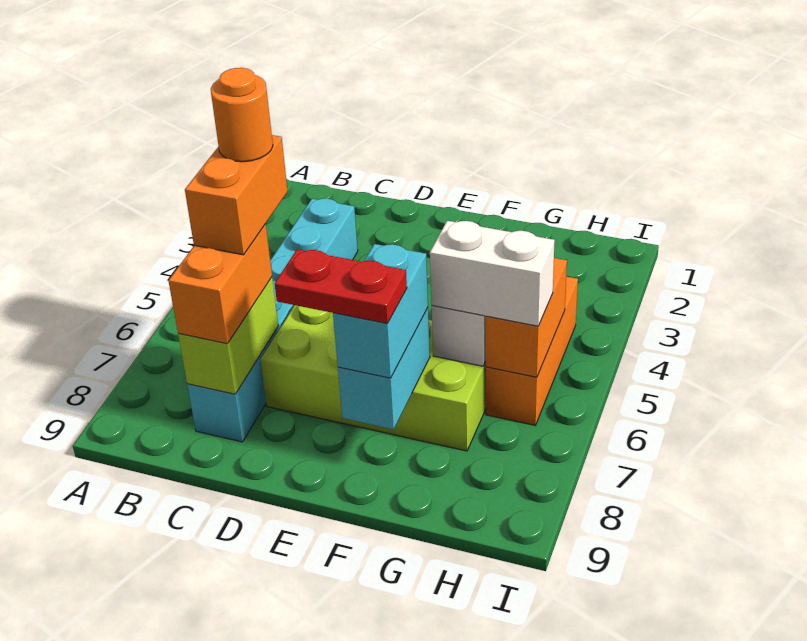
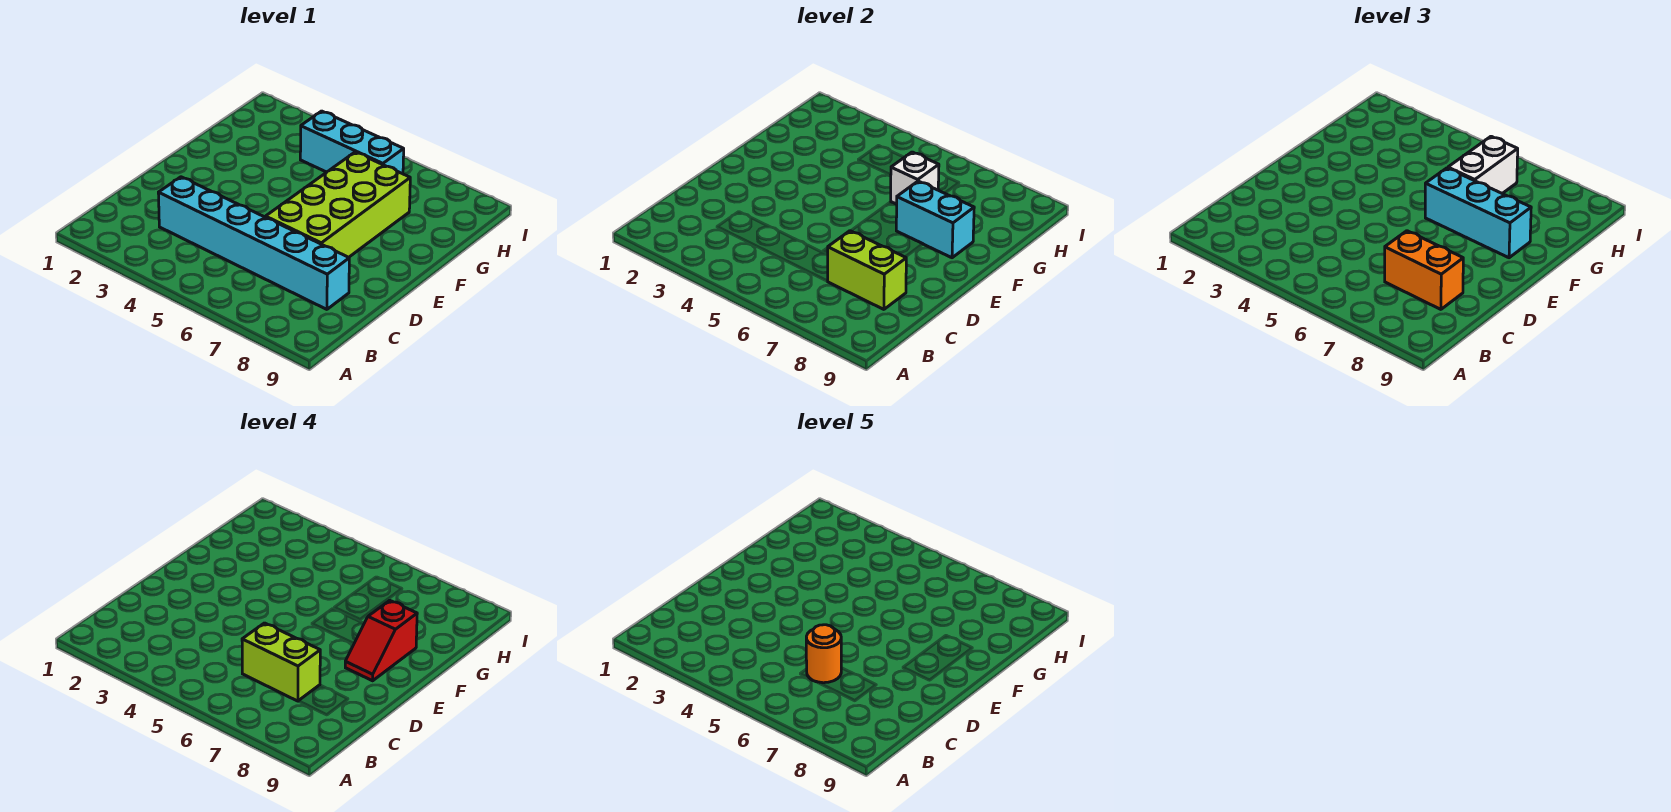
orange brick C6:C7 level 4 -> lime brick C6:C7 level 4
red plate E8:F8 level 4 -> red slope E8:F8 level 4 top F
cyan brick F7:F8 level 3 -> cyan brick F6:F8 level 3
orange brick H4:H6 level 1 -> cyan brick H4:H6 level 1
orange brick H5:H6 level 2 -> none

